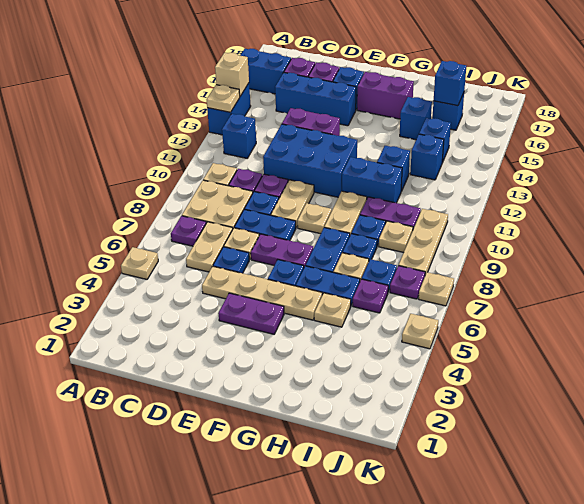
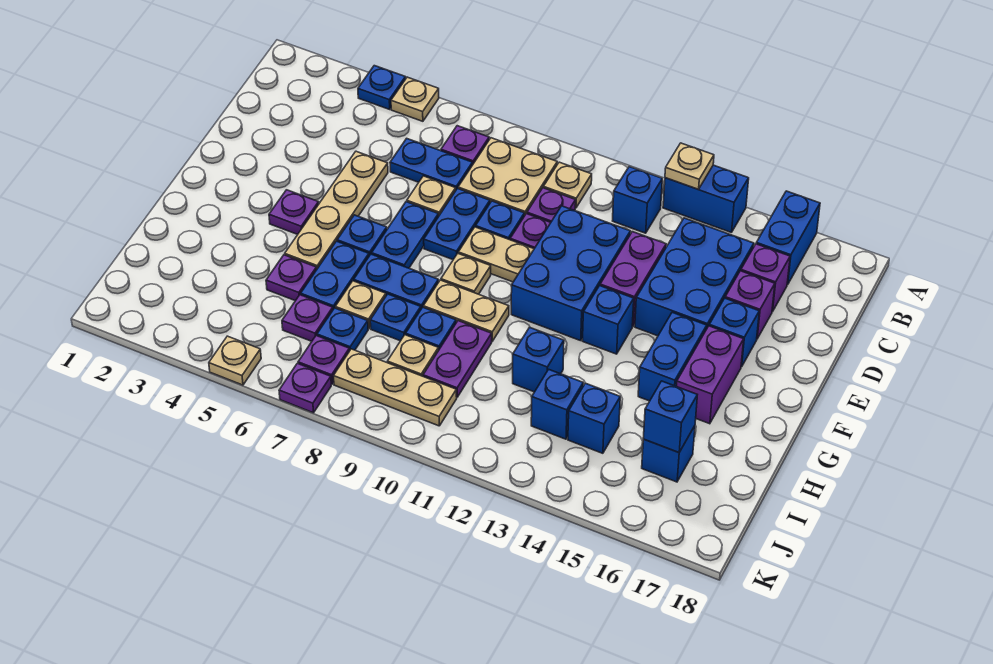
tan brick A14 level 2 -> none
tan plate C6:C7 level 1 -> blue plate C6:C7 level 1
blue brick C15:E15 level 1 -> blue brick C14:E15 level 1
blue plate D6 level 1 -> blue plate A4 level 1
purple plate E4:F4 level 1 -> purple plate F4 level 1
purple plate E7:F7 level 1 -> blue plate E7:F7 level 1
blue brick G11:H11 level 1 -> blue brick F15:G15 level 1
tan plate H5 level 1 -> purple plate H5 level 1
blue brick H15 level 1 -> blue brick F13 level 1
tan plate K7 level 1 -> purple plate K7 level 1

